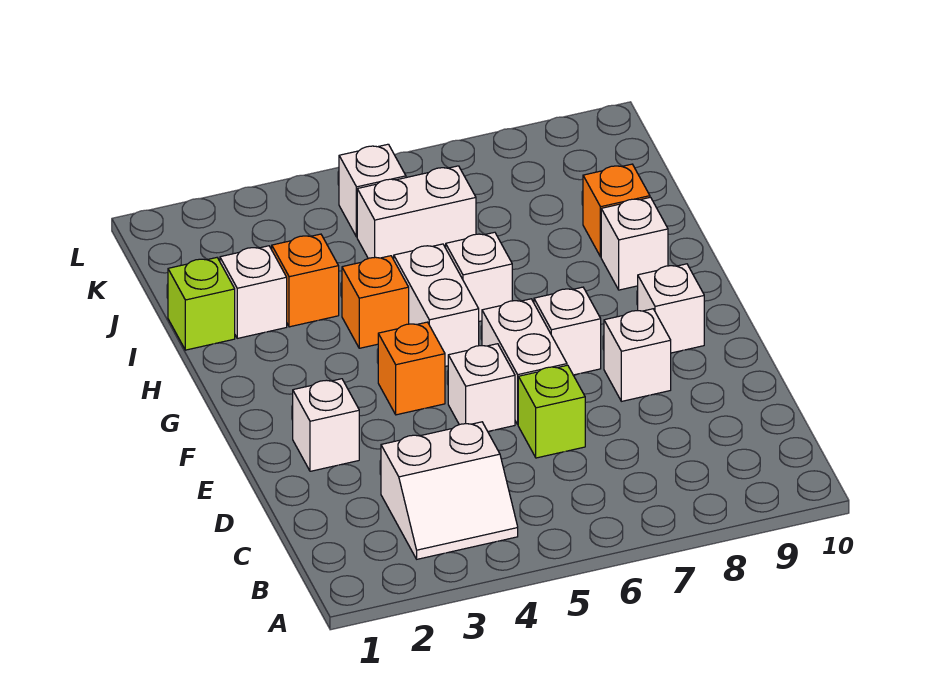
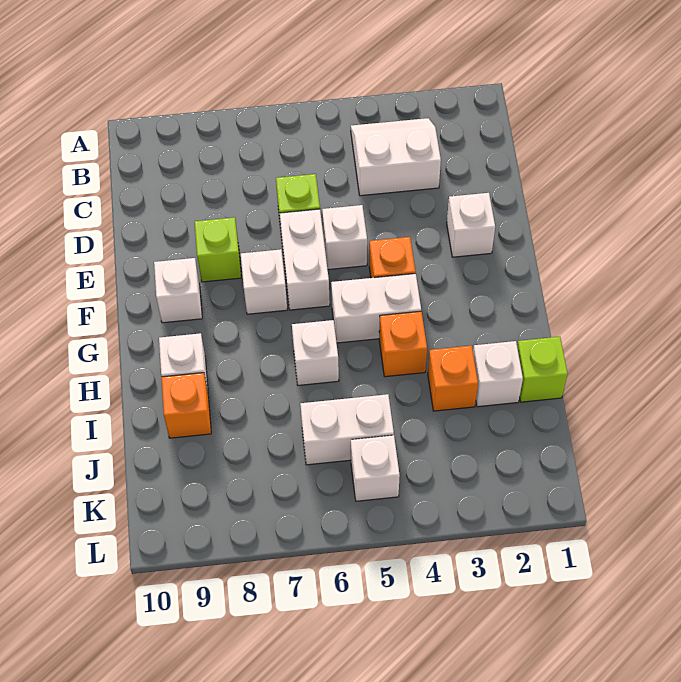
white brick E8 level 1 -> lime brick E8 level 1
white brick G5:H5 level 1 -> white brick G4:G5 level 1

